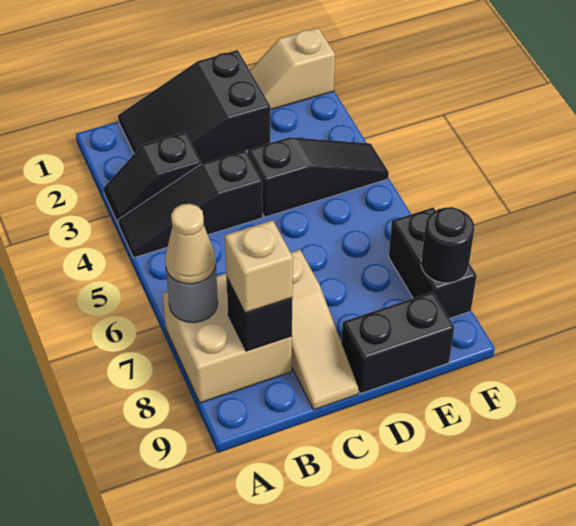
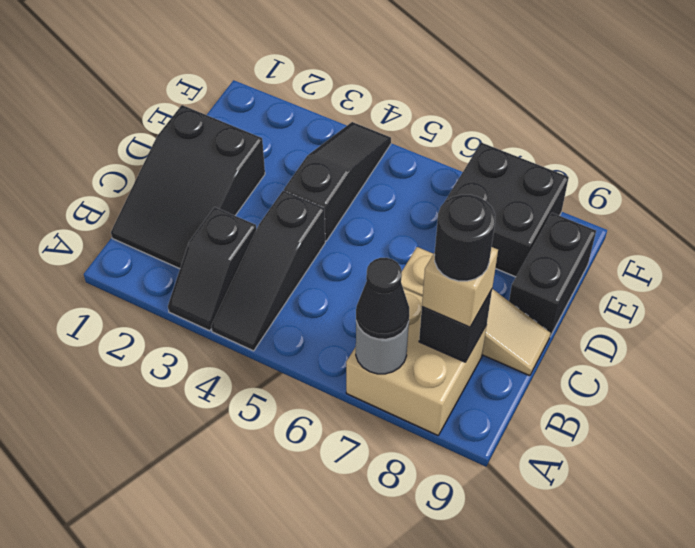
tan cone A7 level 3 -> black cone A7 level 3
tan slope E1:F1 level 1 top F -> none
black brick F7:F8 level 1 -> black brick E7:F8 level 1
black round brick F8 level 2 -> black round brick B8 level 4

